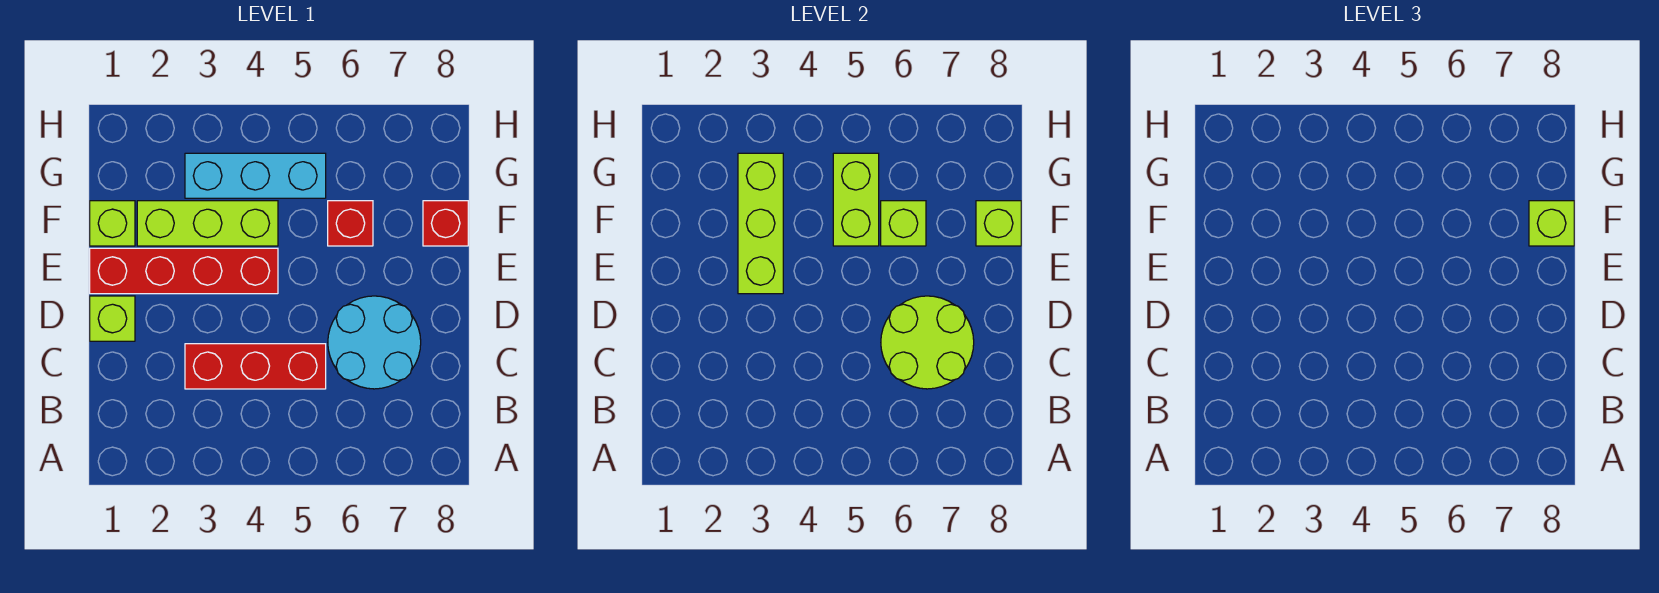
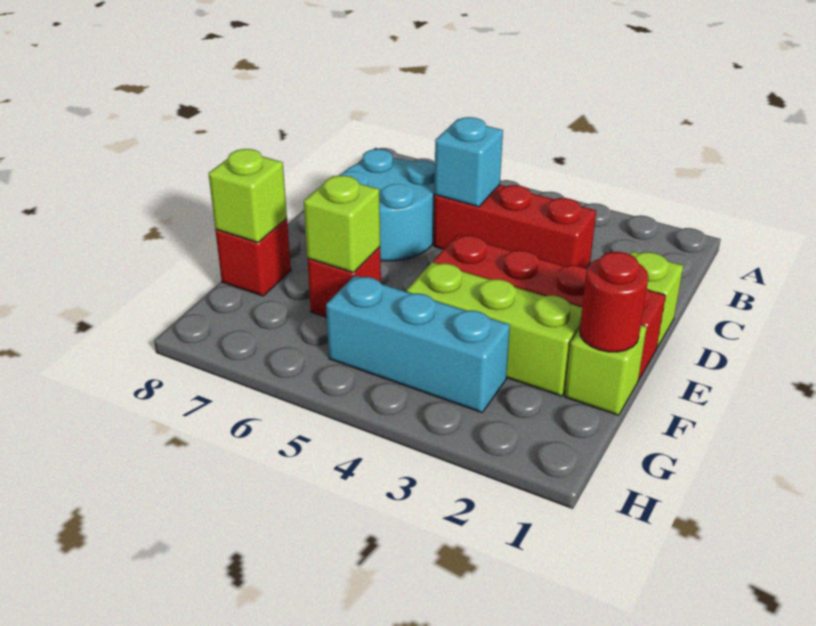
none -> cyan brick C5 level 2
lime round brick C6:D7 level 2 -> none
lime brick E3:G3 level 2 -> none
none -> red round brick F1 level 2
lime brick F5:G5 level 2 -> none
lime brick F8 level 3 -> none

